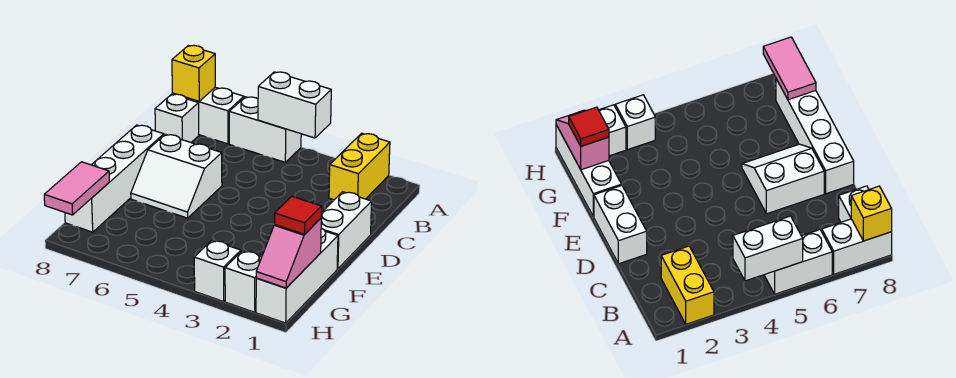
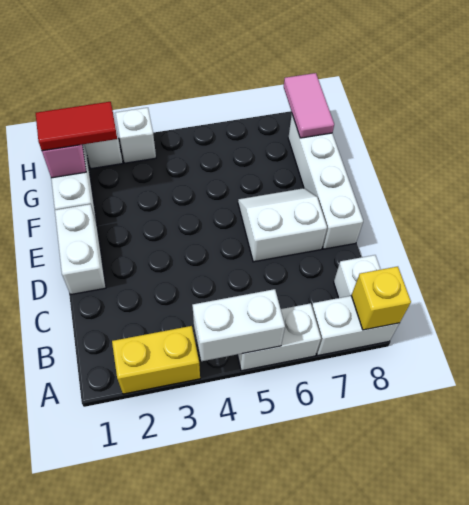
yellow brick A2:B2 level 1 -> yellow brick A2:A3 level 1
red tile G1 level 3 -> red tile G1:G2 level 3

